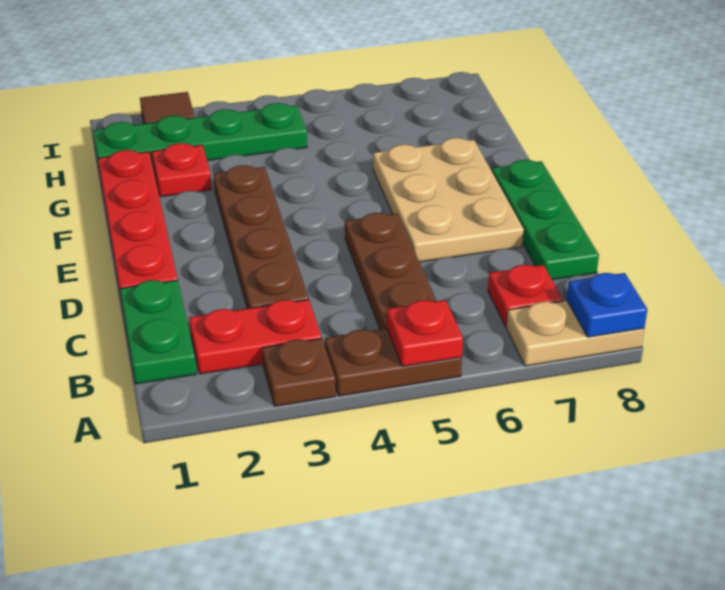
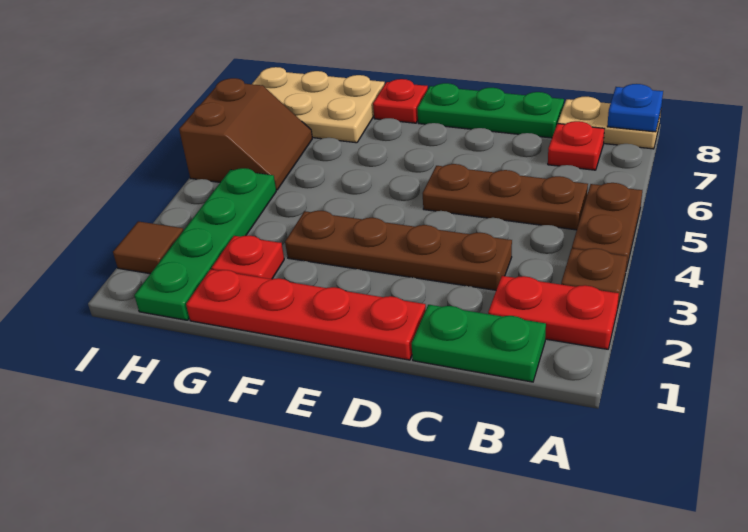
red plate A5 level 2 -> red plate F8 level 1
tan plate A7:A8 level 1 -> tan plate A8:B8 level 1
red plate B2:B3 level 1 -> red plate A2:B2 level 1
tan plate D6:F7 level 1 -> tan plate G7:I8 level 1
none -> brown slope H5:I6 level 1 top I

